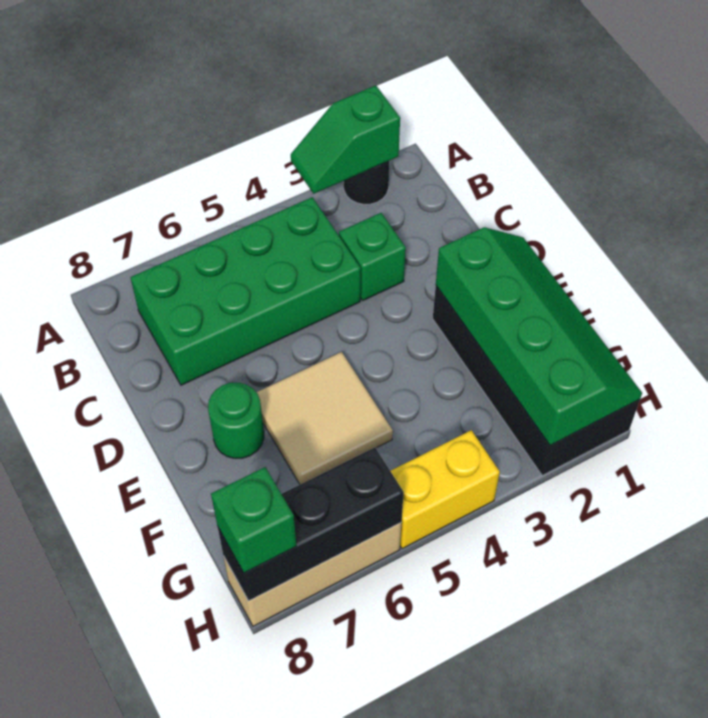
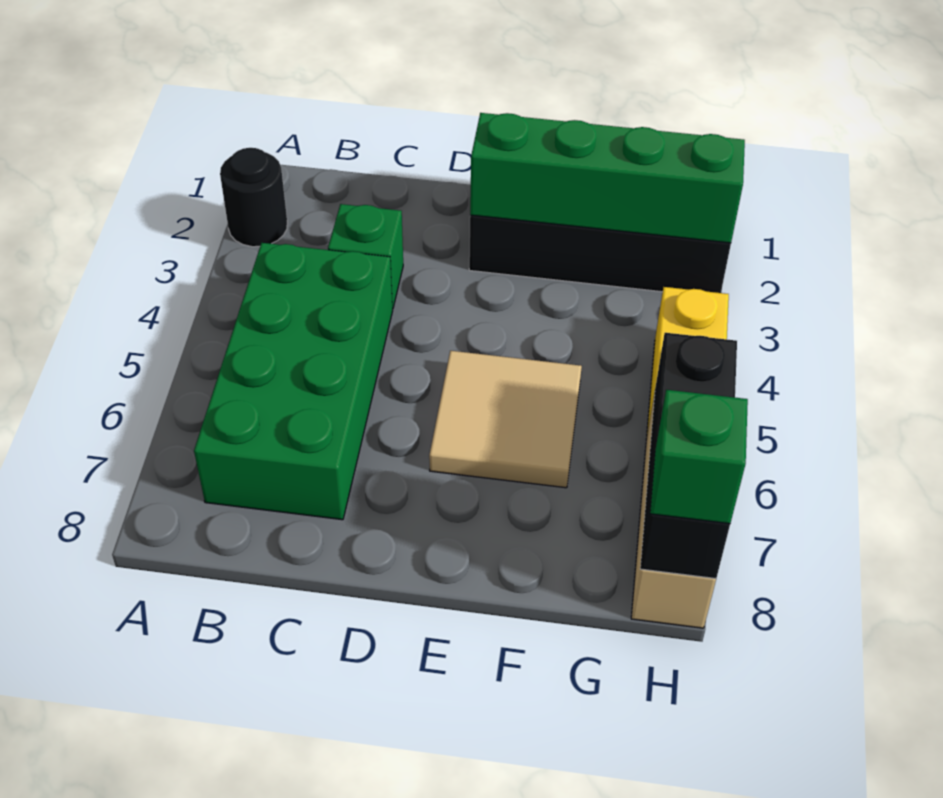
green slope A2:A3 level 2 top 2 -> none
green round brick E7 level 1 -> none

